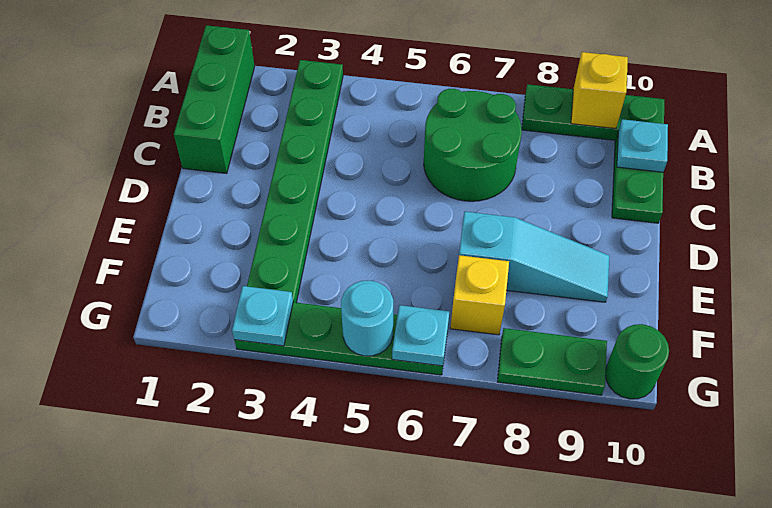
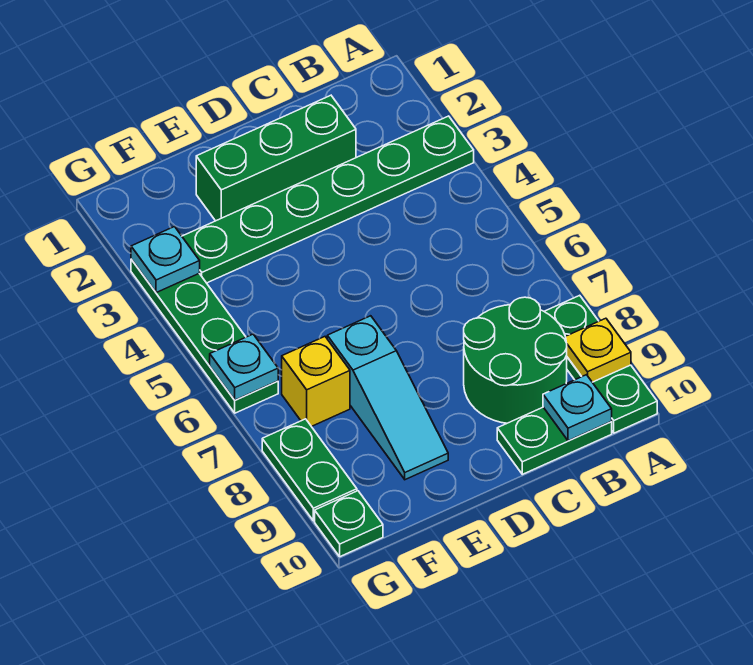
green brick A1:C1 level 1 -> green brick C2:E2 level 1
yellow brick A9 level 2 -> yellow plate A9 level 2
green round brick B6:C7 level 1 -> green round brick B8:C9 level 1
cyan round brick G5 level 2 -> none
green round brick G10 level 1 -> green plate G10 level 1

